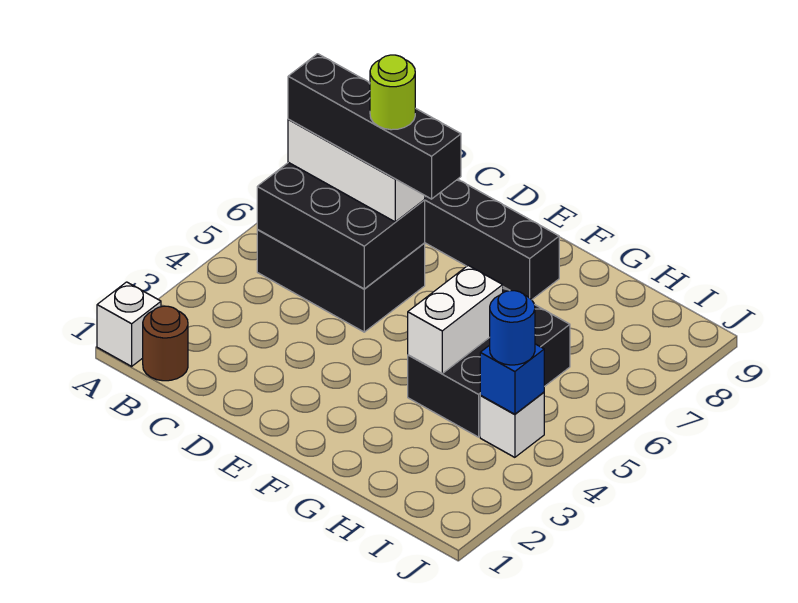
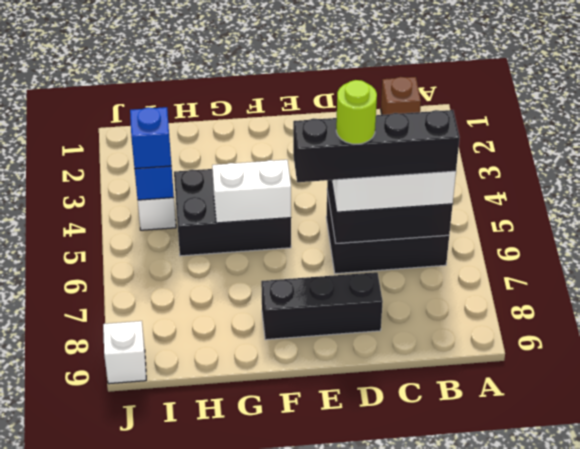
white brick A1 level 1 -> white brick J9 level 1
brown round brick B1 level 1 -> brown brick B1 level 1
black brick G4:H6 level 1 -> black brick F4:H5 level 1
white brick G4:G5 level 2 -> white brick F5:G5 level 2
blue round brick I4 level 3 -> blue brick I4 level 3

